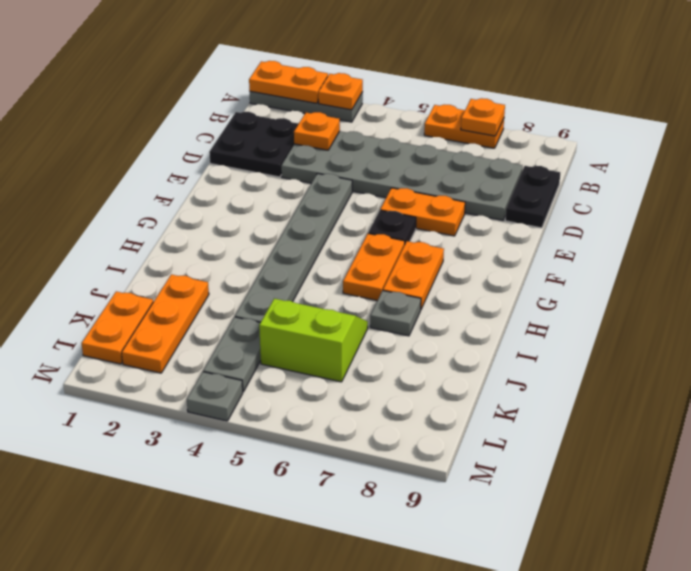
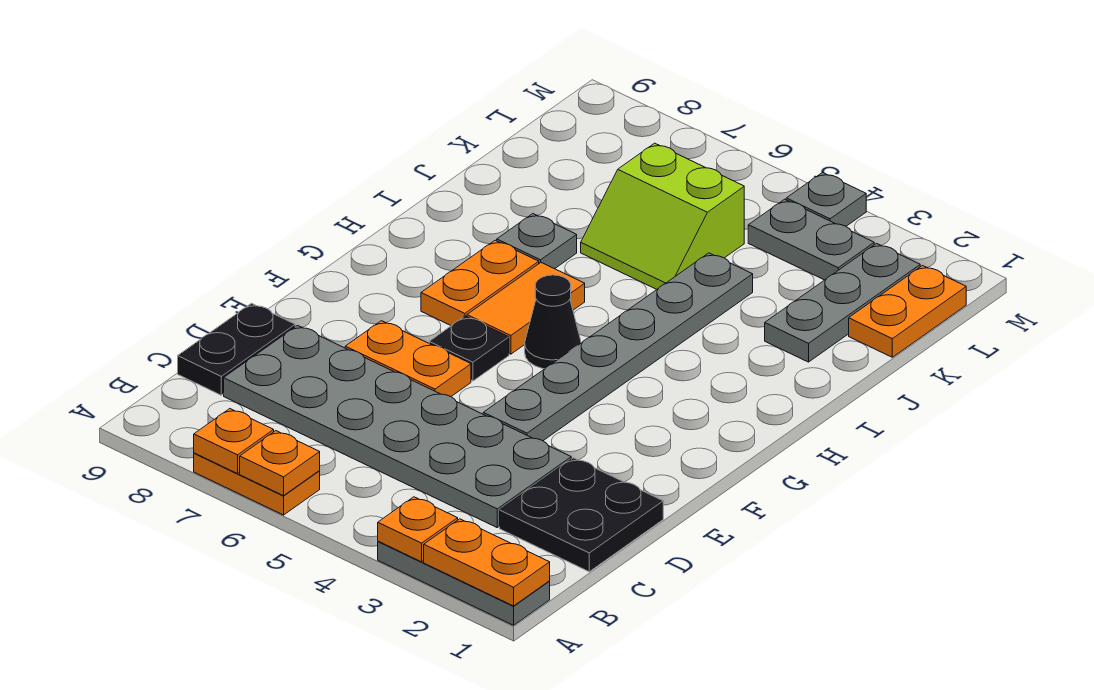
orange plate C3 level 2 -> orange plate A6 level 2
none -> black cone G5 level 1
orange plate G6:H6 level 1 -> orange tile G6:H6 level 1
orange plate J2:L2 level 1 -> grey plate J2:L2 level 1
grey plate K4:L4 level 1 -> grey plate L3:L4 level 1

